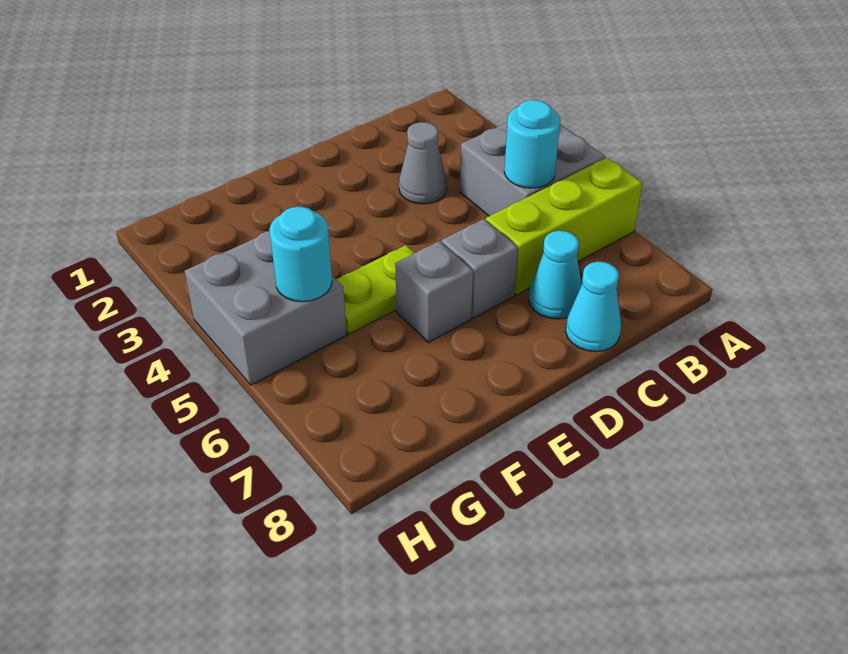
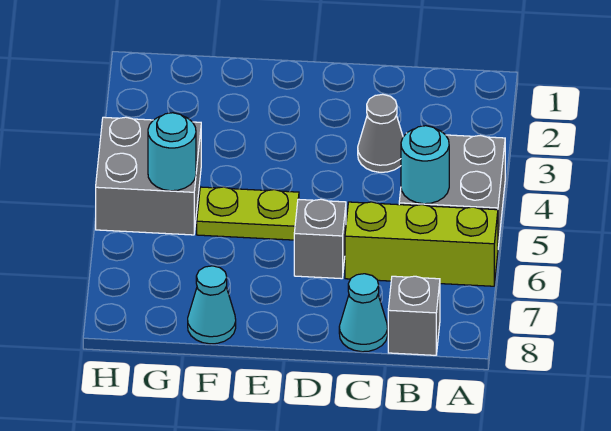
cyan cone C7 level 1 -> cyan cone F8 level 1
grey brick E6 level 1 -> grey brick B8 level 1

